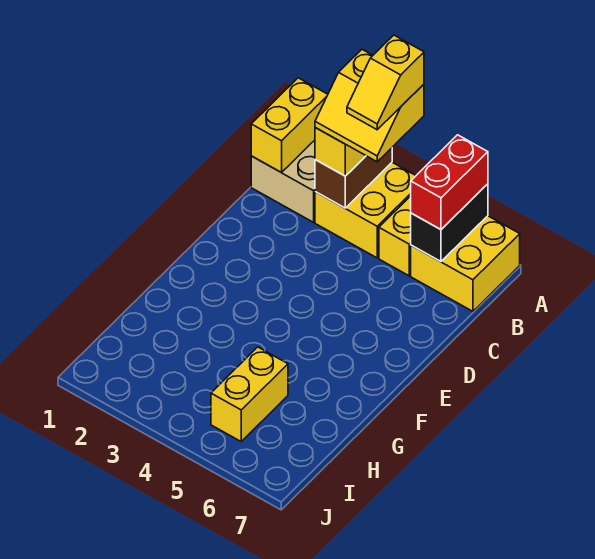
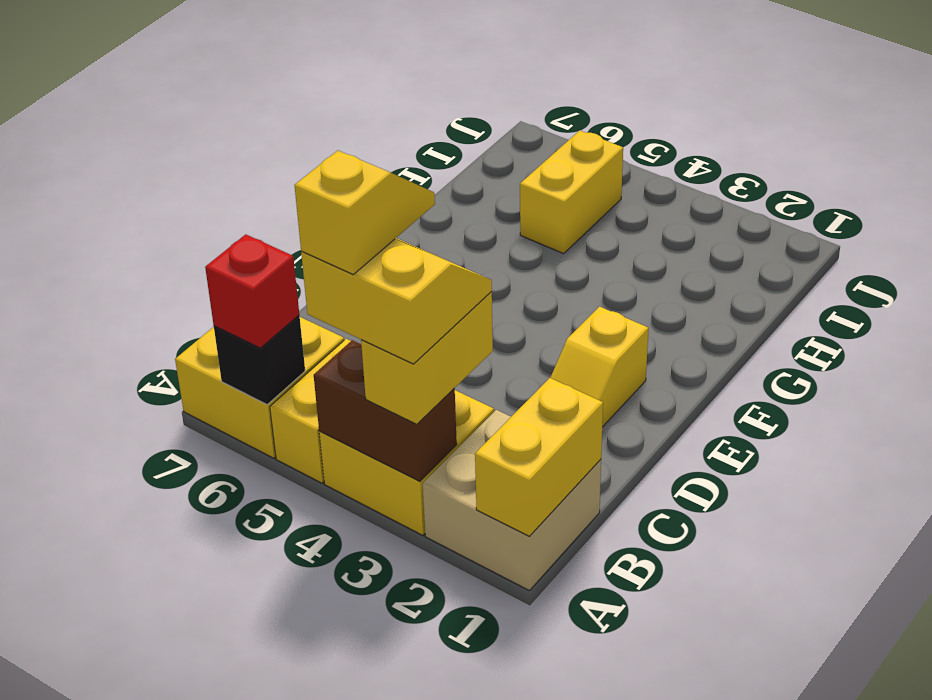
brown brick A3:B3 level 2 -> brown brick A3:A4 level 2
black brick A6:B6 level 2 -> black brick A6 level 2
red brick A6:B6 level 3 -> red brick A6 level 3
none -> yellow slope D2:E2 level 1 top E

